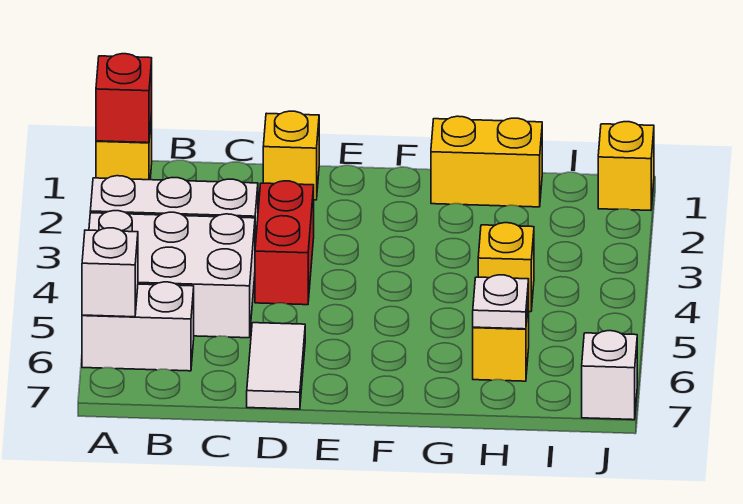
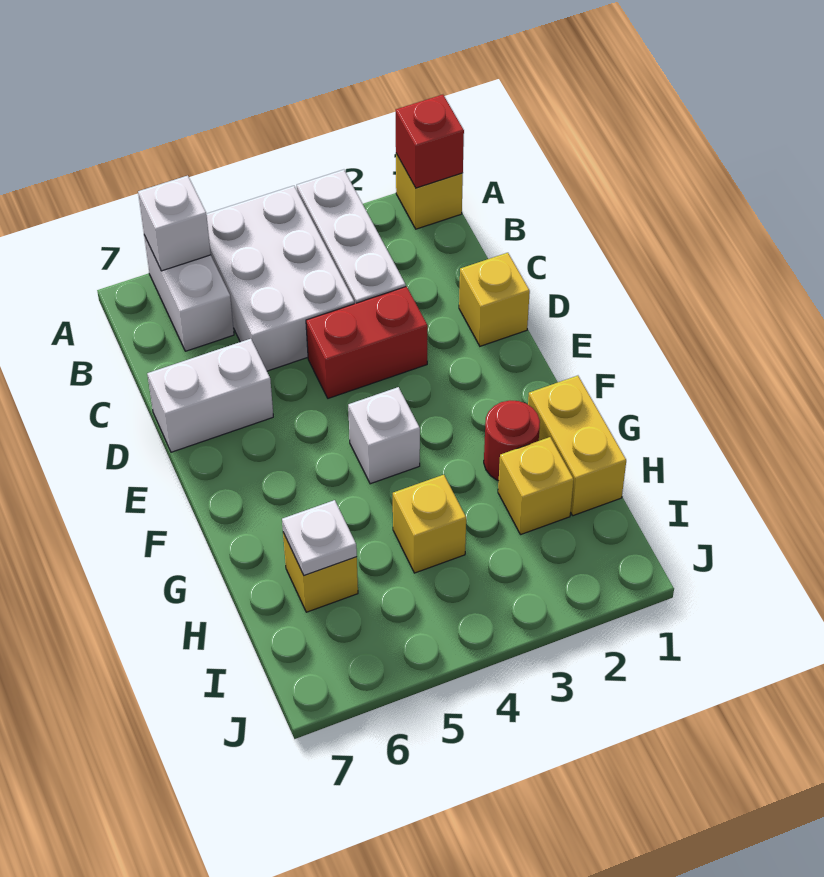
white tile D6:D7 level 1 -> white brick D6:D7 level 1
none -> red round brick G2 level 1
yellow brick J1 level 1 -> yellow brick H2 level 1
white brick J7 level 1 -> white brick F4 level 1

